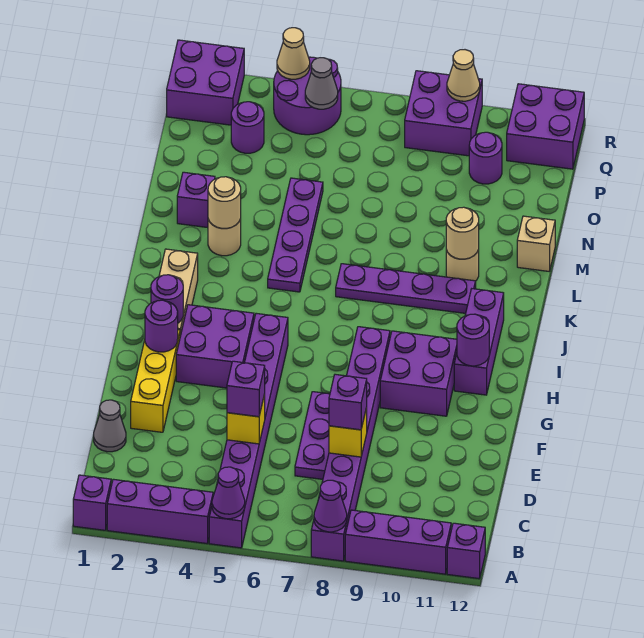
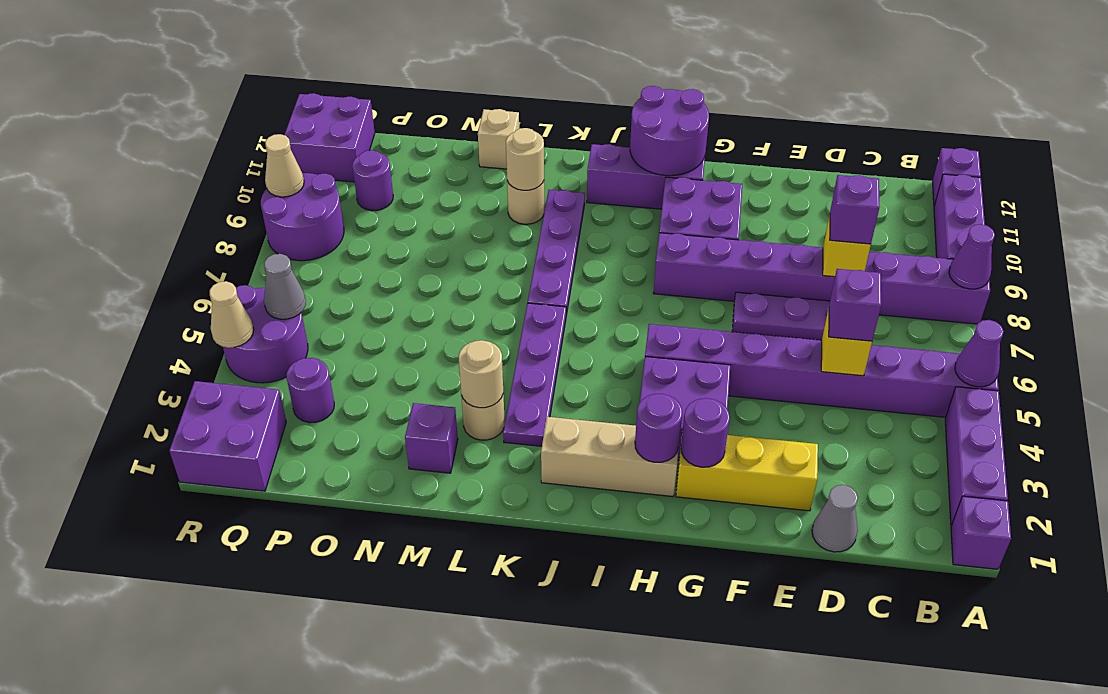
purple round brick H11 level 2 -> purple round brick H11:I12 level 2
purple plate K5:N5 level 1 -> purple plate K3:K6 level 1
purple brick Q8:R9 level 1 -> purple round brick Q8:R9 level 1

